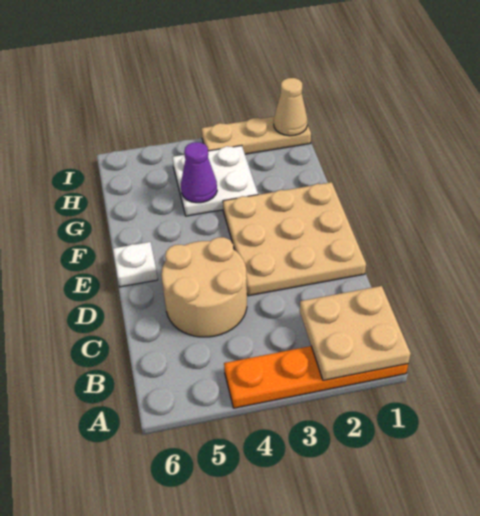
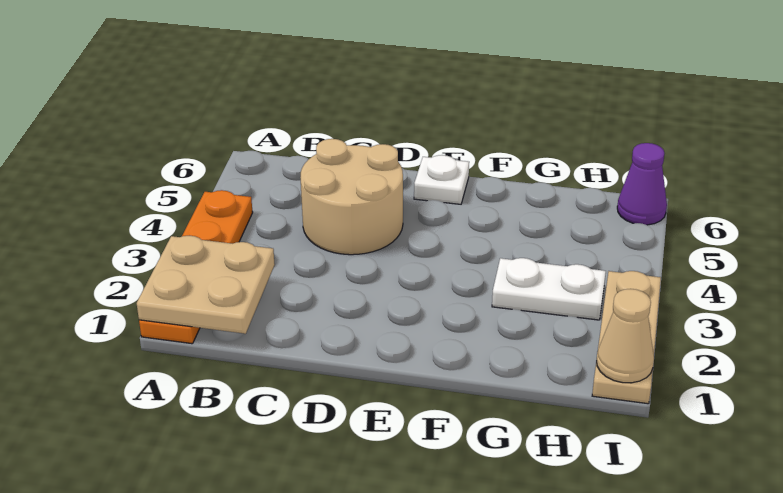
tan plate D1:F3 level 1 -> none
white plate G3:H4 level 1 -> white plate G3:H3 level 1
purple cone G4 level 2 -> purple cone I6 level 1

